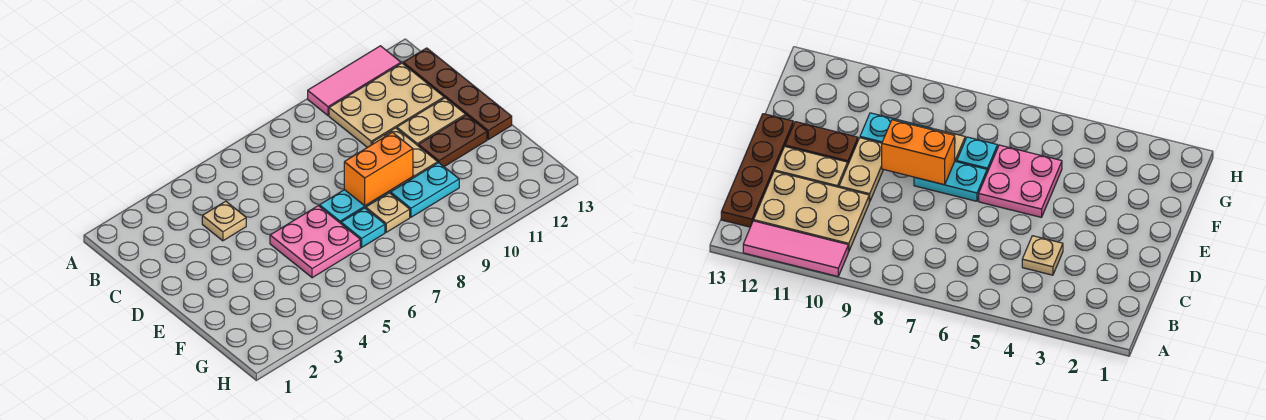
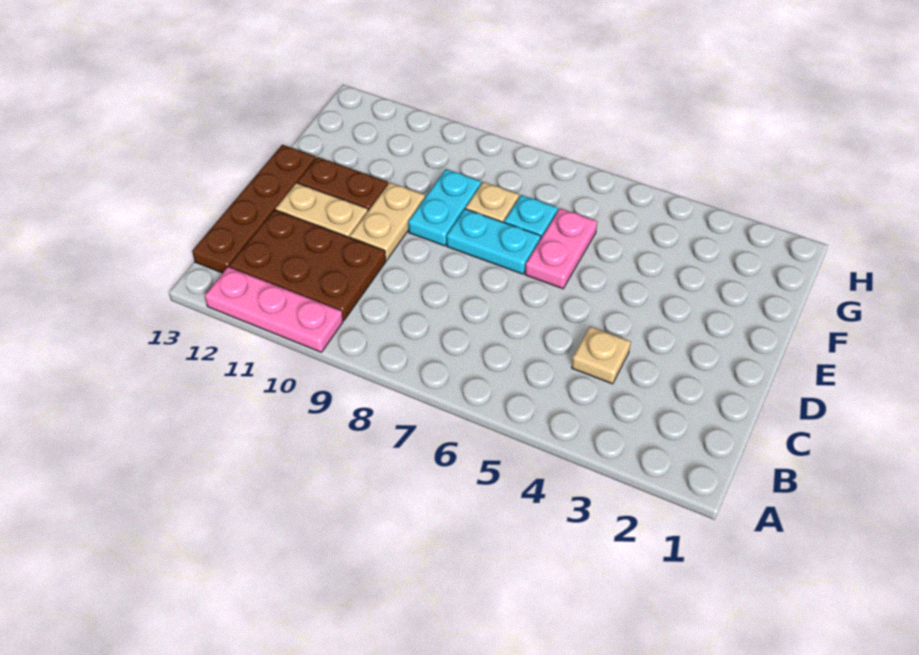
pink tile A10:A12 level 1 -> pink plate A10:A12 level 1
tan plate B10:C12 level 1 -> brown plate B10:C12 level 1
pink plate E5:F6 level 1 -> pink plate E6:F6 level 1
orange brick E8:E9 level 2 -> none
cyan plate F9:F10 level 1 -> cyan plate E9:F9 level 1

